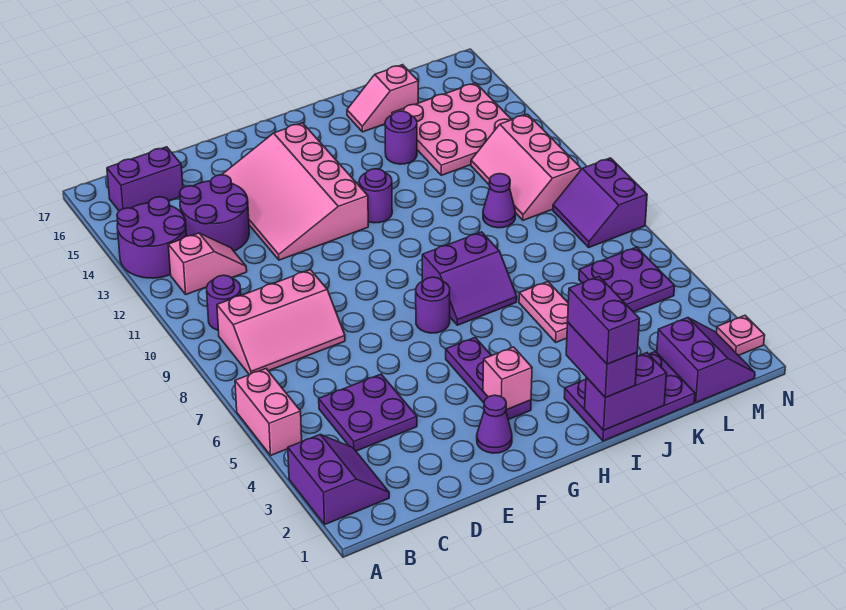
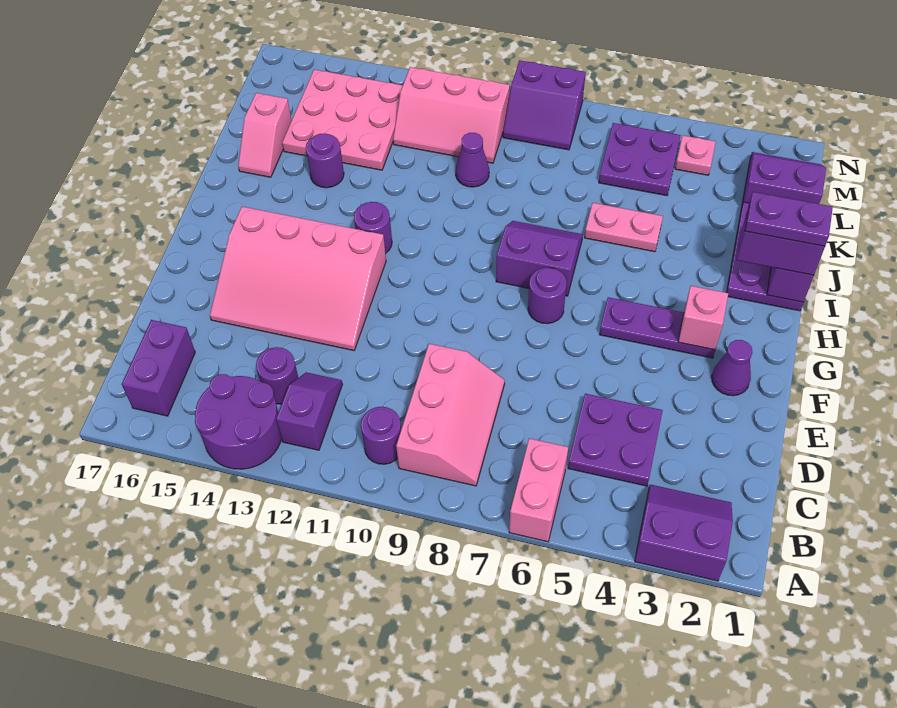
pink brick A5:A6 level 1 -> pink brick A6:B6 level 1
pink slope B12:C12 level 1 top B -> purple slope B12:C12 level 1 top B
purple round brick C13:D14 level 1 -> purple round brick C13 level 1
purple slope H7:I8 level 1 top 8 -> purple slope H7:I8 level 1 top H
purple brick I1:I2 level 4 -> purple plate I1:I2 level 4
pink plate N2 level 1 -> pink plate M4 level 1

